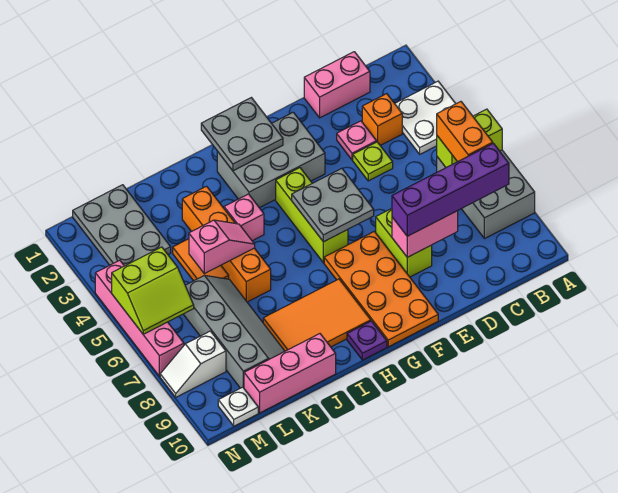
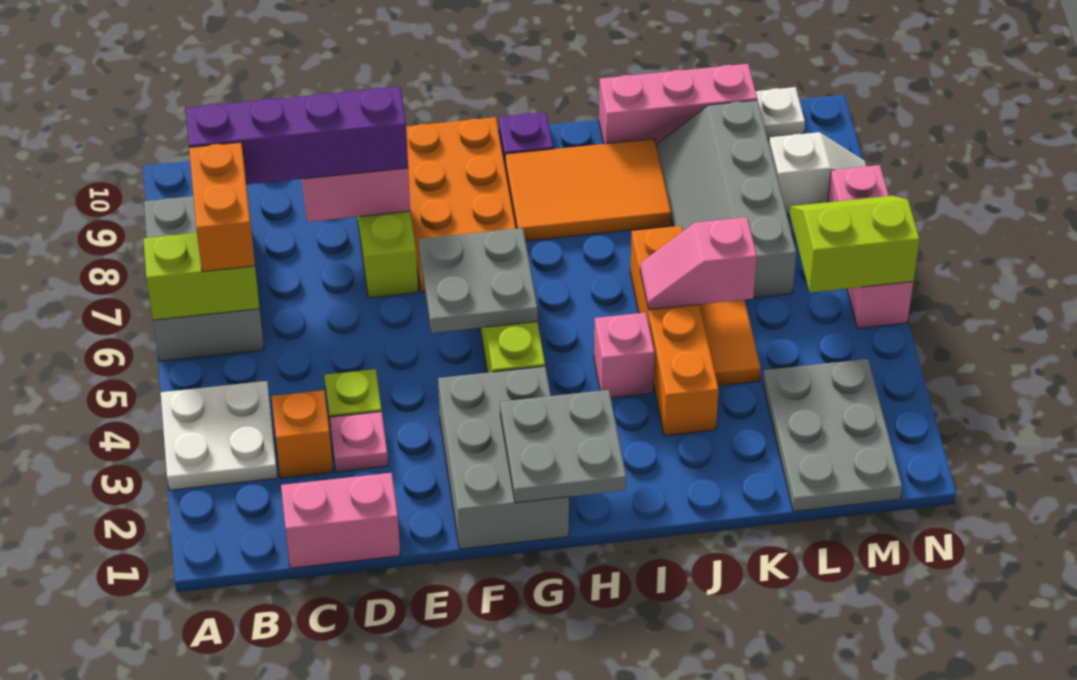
grey brick F2:H3 level 1 -> grey brick F1:G3 level 1
pink brick N4:N7 level 1 -> pink brick N5:N7 level 1

